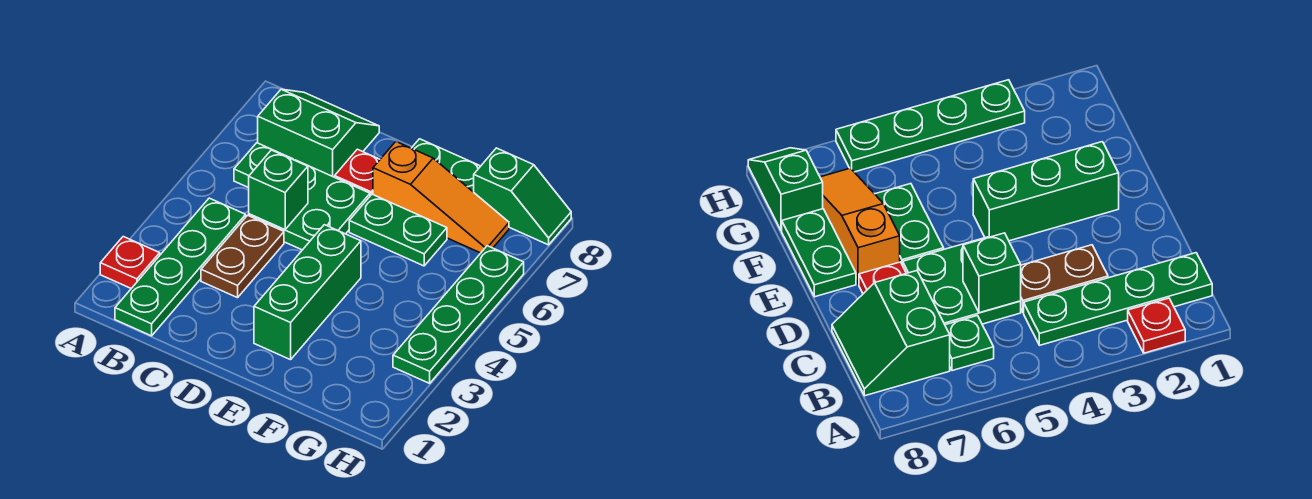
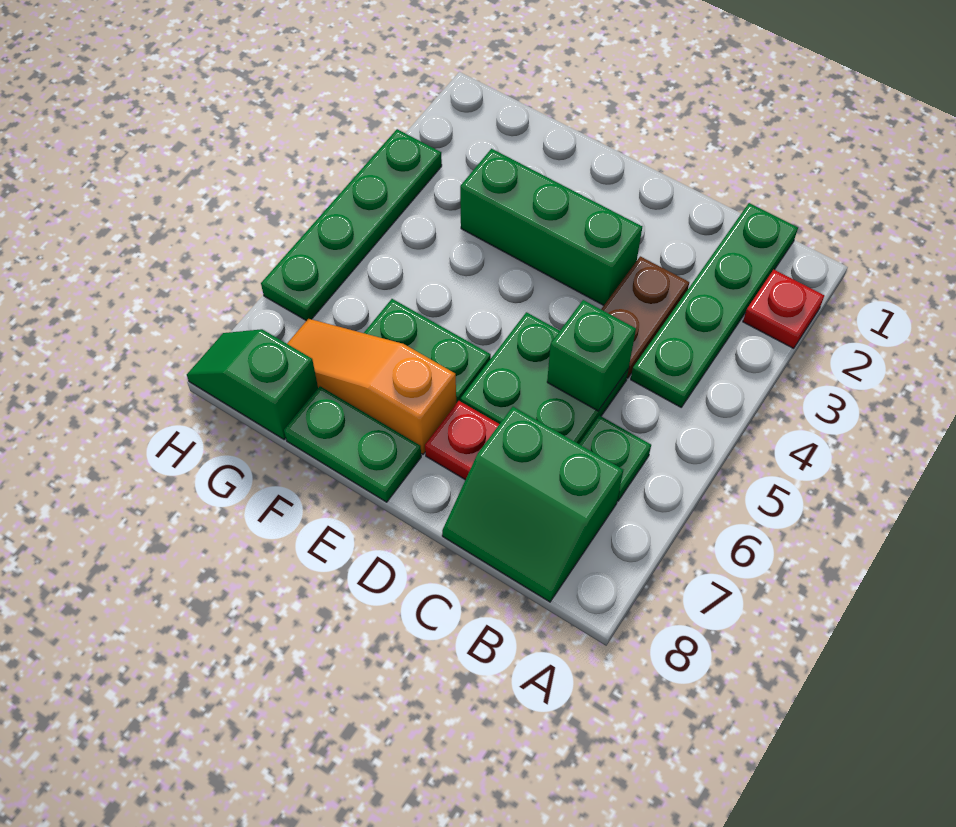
green brick E2:E4 level 1 -> green brick D3:F3 level 1

